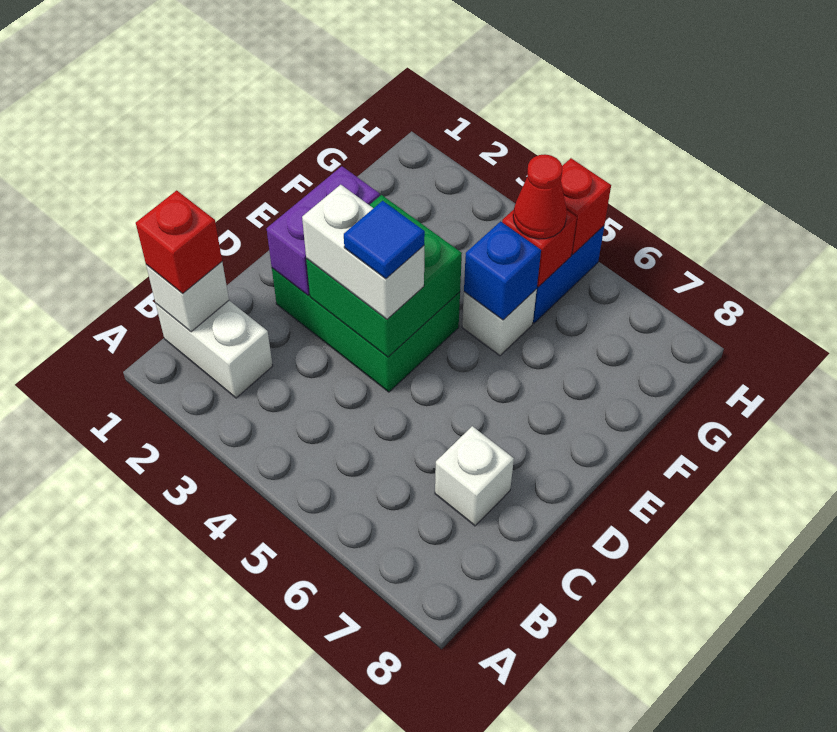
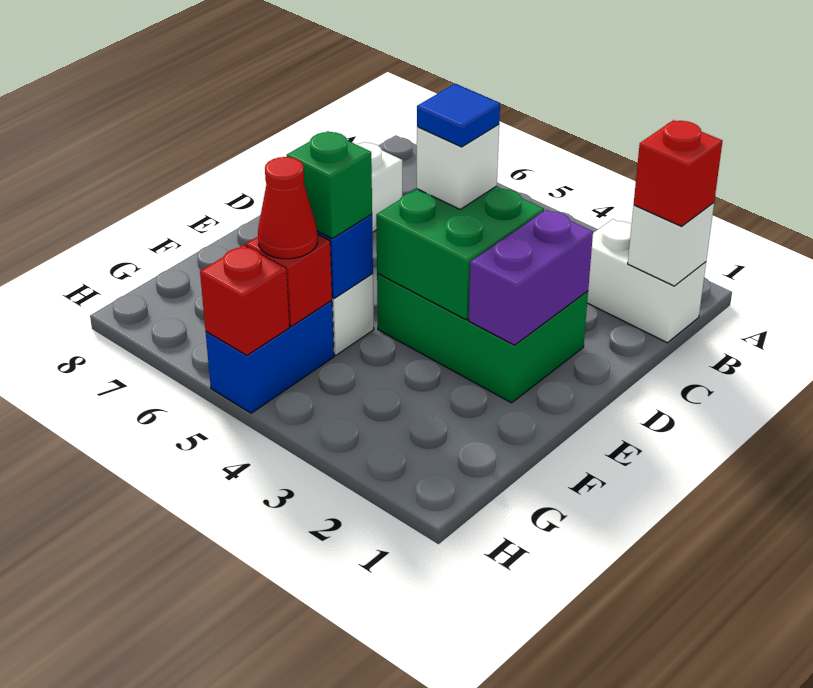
white brick D3:D4 level 3 -> white brick D4 level 3
none -> green brick F5 level 3

